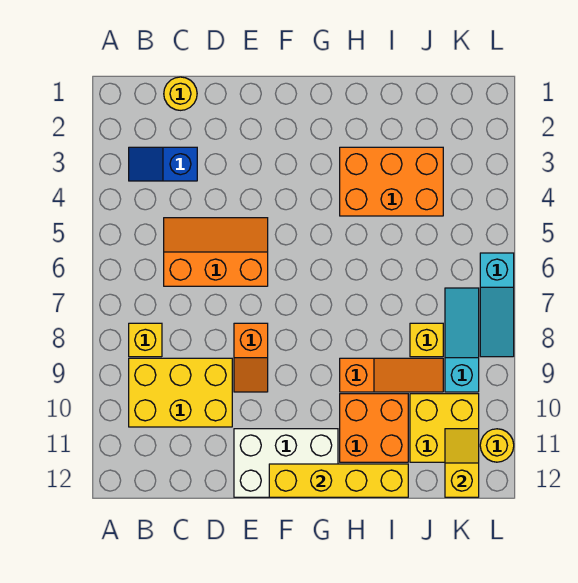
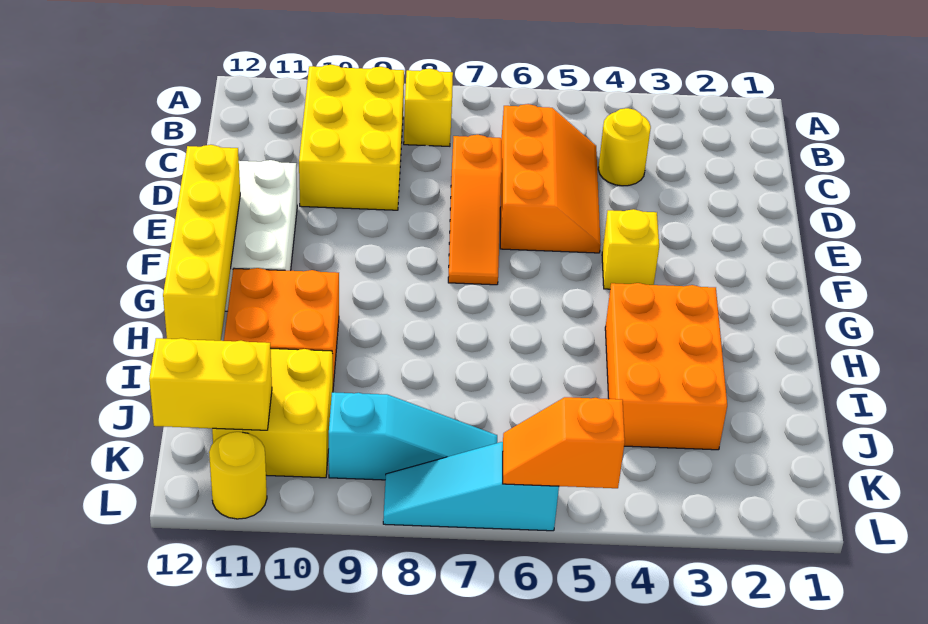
blue slope B3:C3 level 1 top C -> none
yellow round brick C1 level 1 -> yellow round brick C4 level 1
orange slope E8:E9 level 1 top 8 -> orange slope L5:L6 level 2 top 5
orange slope H9:J9 level 1 top H -> orange slope D7:F7 level 1 top D
yellow brick J8 level 1 -> yellow brick F4 level 1
yellow slope K11:K12 level 2 top 12 -> yellow brick K11:K12 level 2

